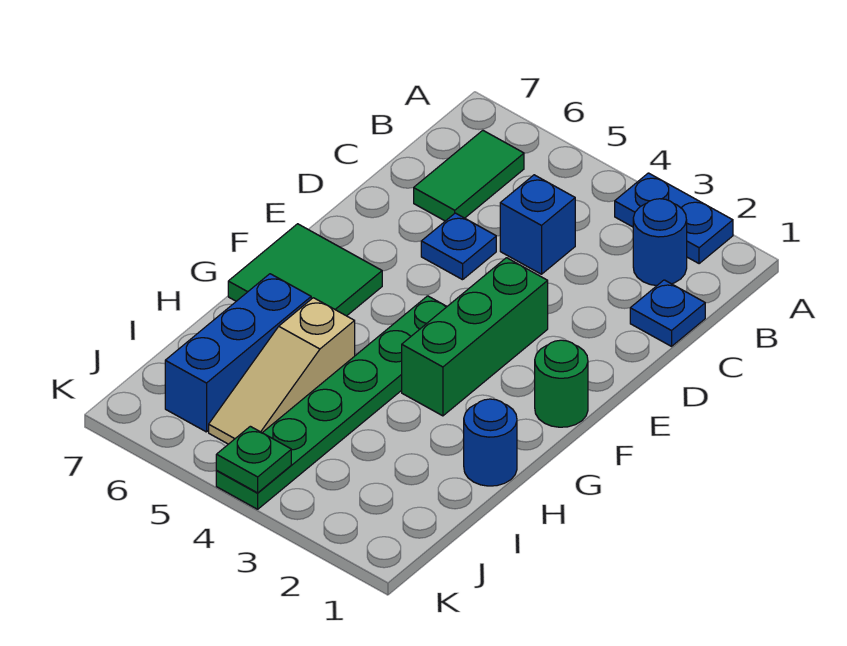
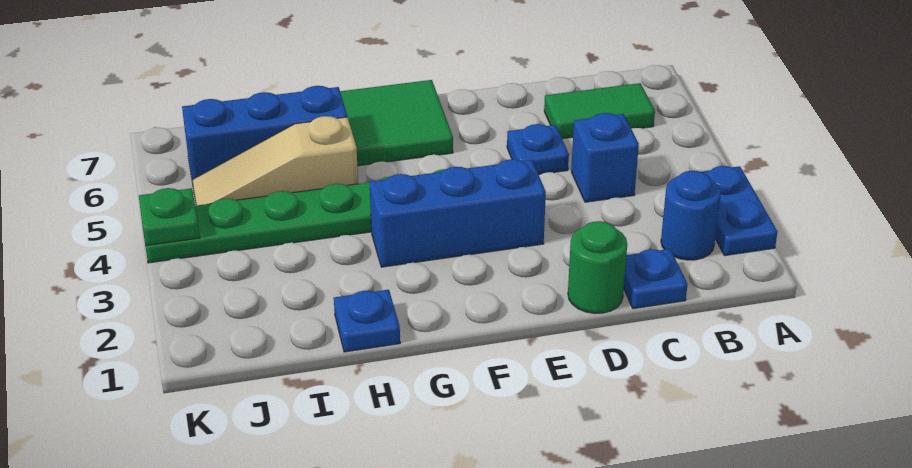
green brick E3:G3 level 1 -> blue brick E3:G3 level 1
green round brick F1 level 1 -> green round brick D1 level 1
blue round brick H1 level 1 -> blue plate H1 level 1

